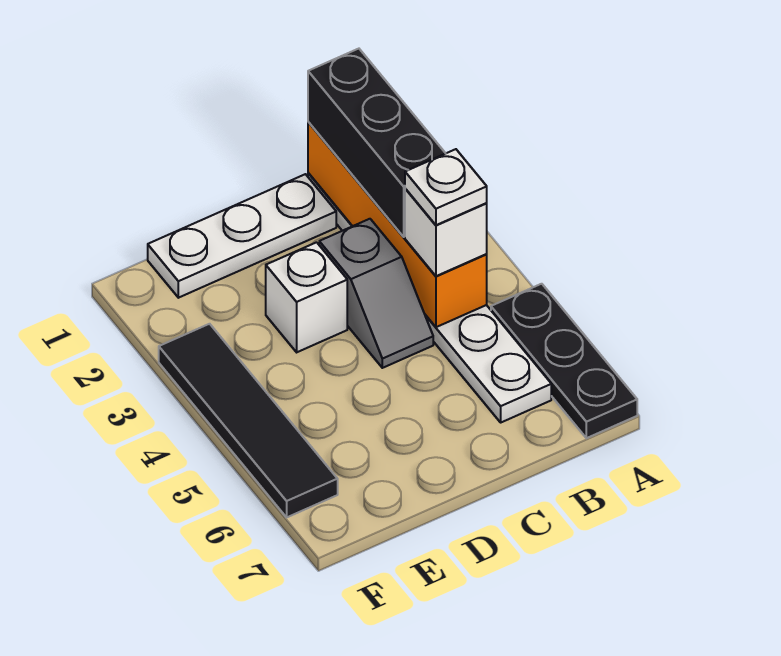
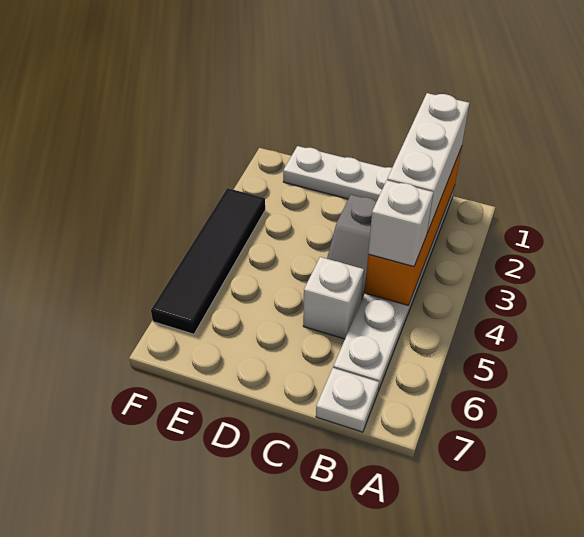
black plate A5:A7 level 1 -> none
black brick B1:B3 level 3 -> white brick B1:B3 level 3
white plate B4 level 4 -> white plate B7 level 1
white brick D3 level 1 -> white brick C5 level 1

